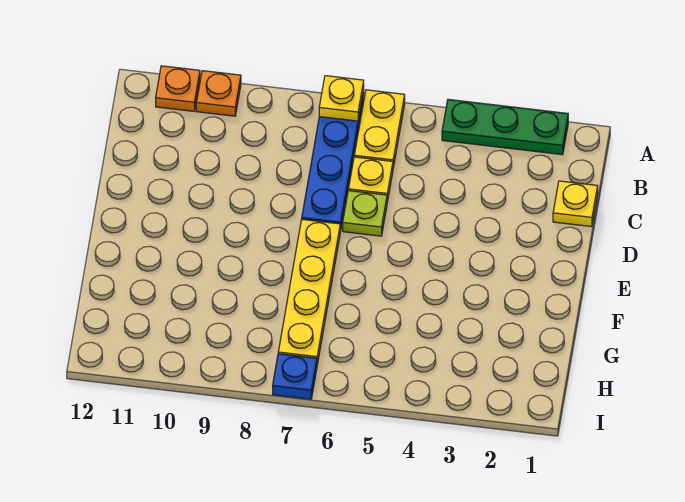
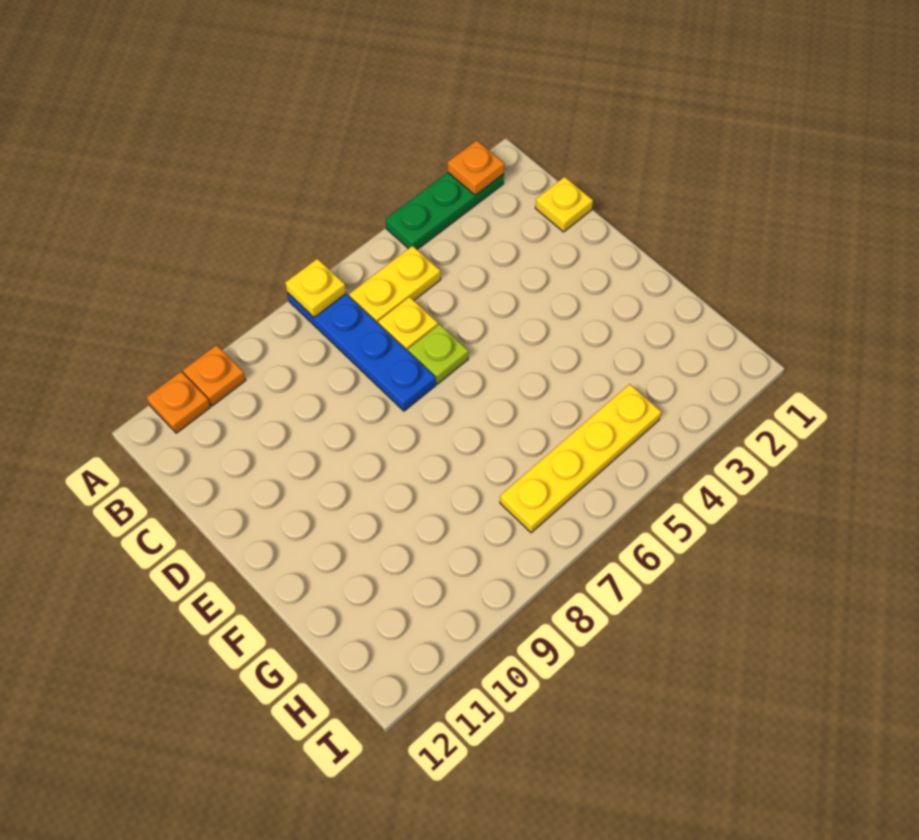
none -> orange plate A2 level 2
yellow plate A6:B6 level 1 -> yellow plate B5:B6 level 1
yellow plate E7:H7 level 1 -> yellow plate H4:H7 level 1
blue plate I7 level 1 -> none

